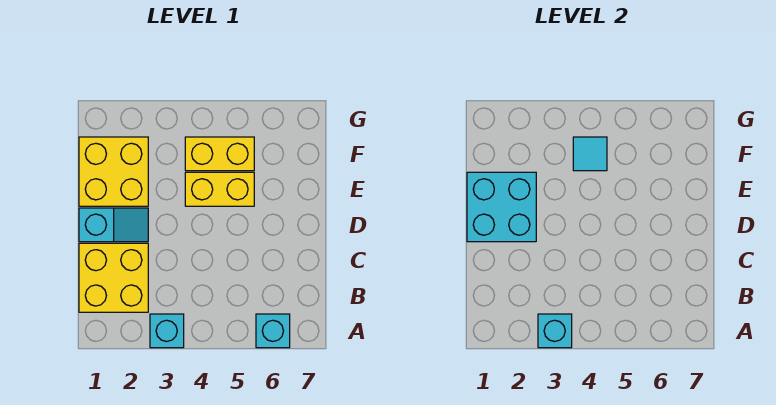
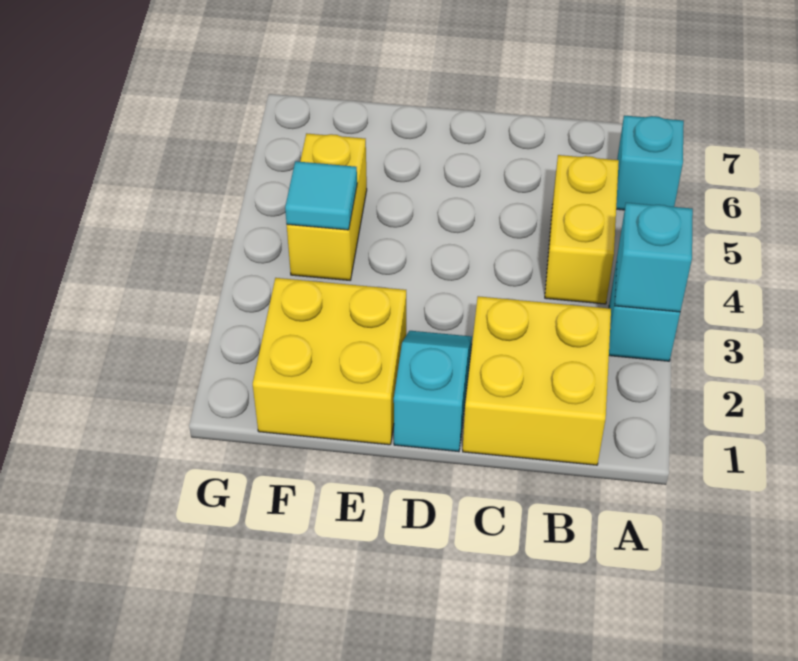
cyan brick D1:E2 level 2 -> none
yellow brick E4:E5 level 1 -> yellow brick B4:B5 level 1

